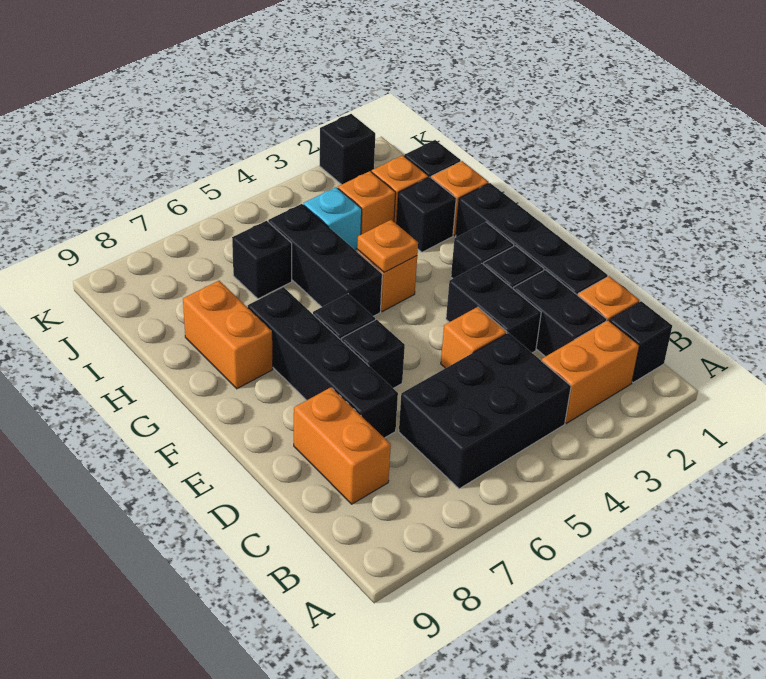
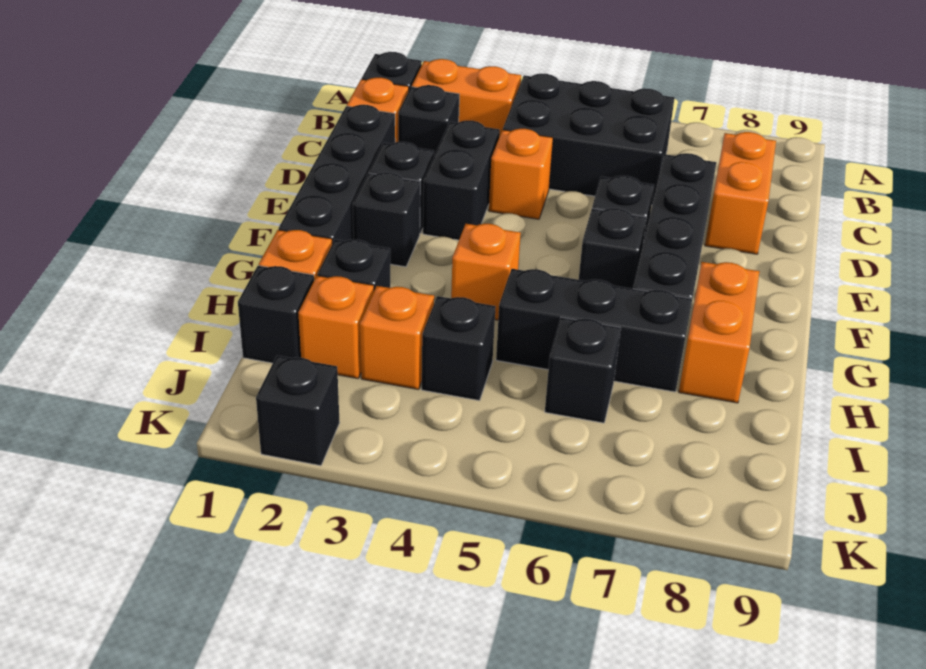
black brick C2:D2 level 1 -> black brick C2 level 1
orange plate G4 level 2 -> none
black brick G5:I5 level 1 -> black brick H5:H7 level 1
cyan brick I4 level 1 -> black brick I4 level 1

